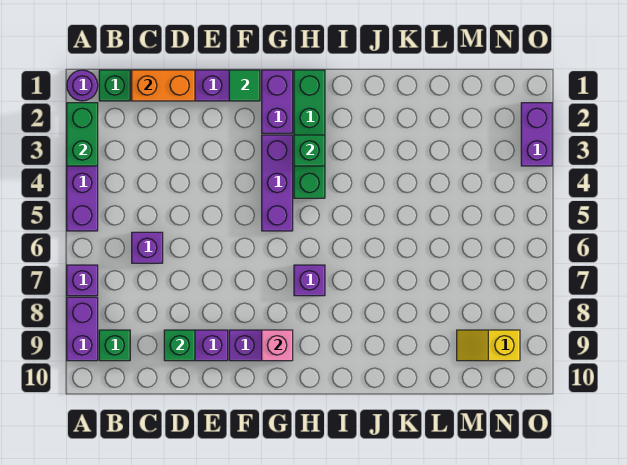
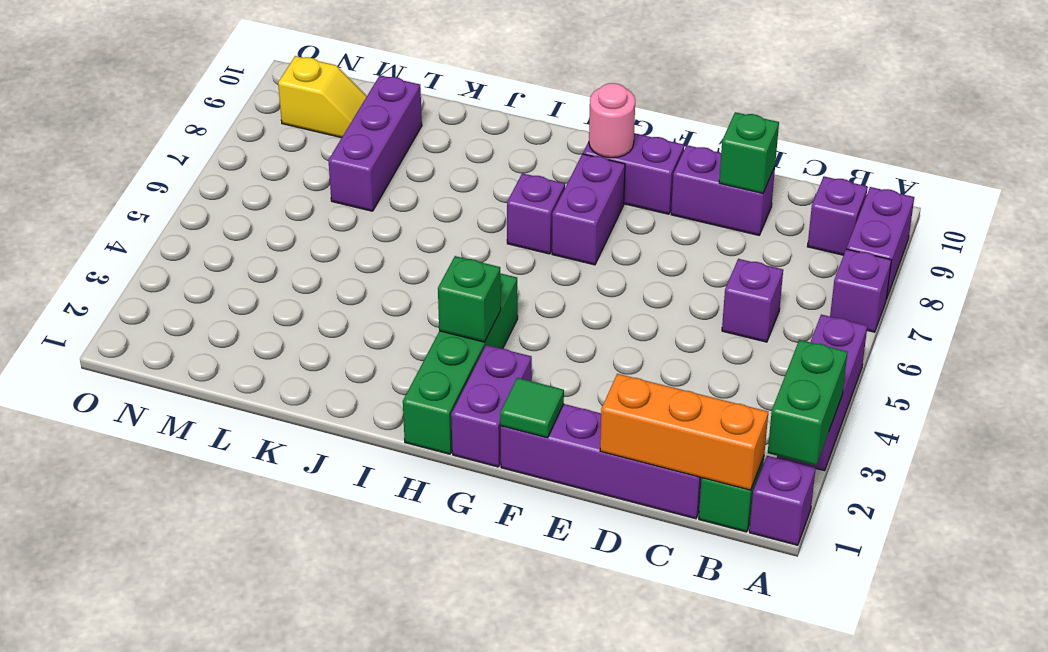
purple round brick A1 level 1 -> purple brick A1 level 1
green brick B9 level 1 -> purple brick B9 level 1
orange brick C1:D1 level 2 -> orange brick B1:D1 level 2
purple brick G3:G5 level 1 -> purple brick L7:L9 level 1
pink brick G9 level 2 -> pink round brick G9 level 2
purple brick O2:O3 level 1 -> purple brick G7:G8 level 1

